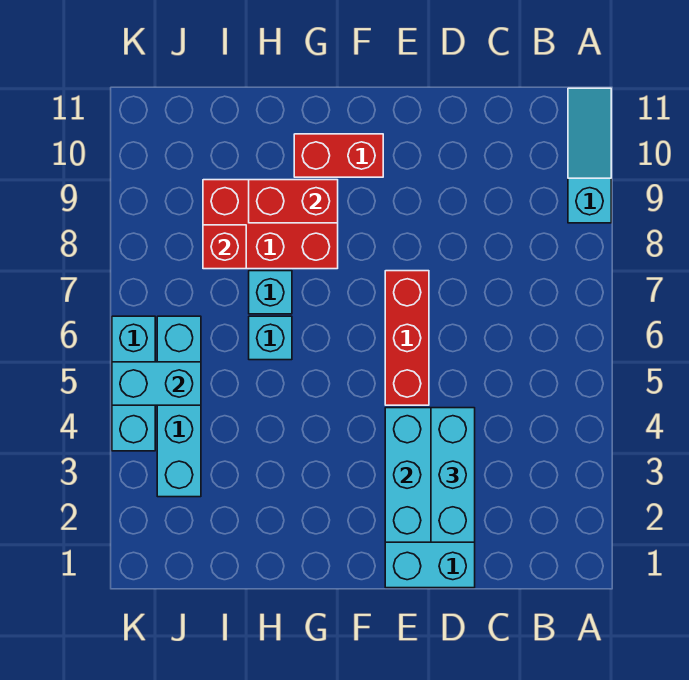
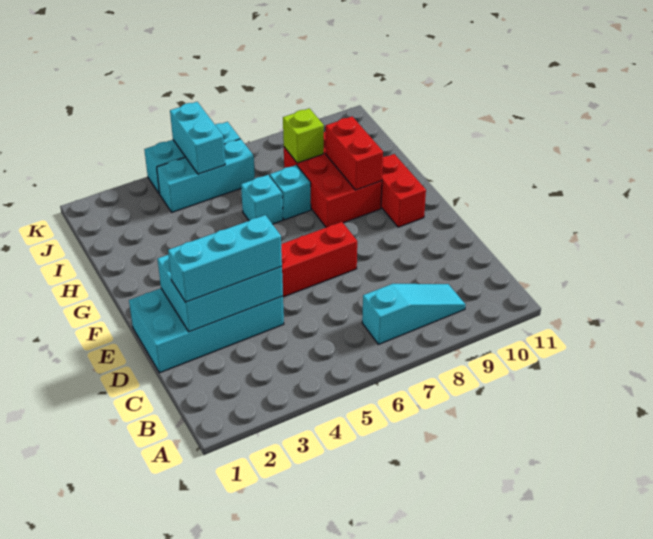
cyan slope A9:A11 level 1 top 9 -> cyan slope B7:B9 level 1 top 7
red brick I8 level 2 -> lime brick I8 level 2
cyan brick J3:J6 level 1 -> cyan brick J4:J6 level 1

